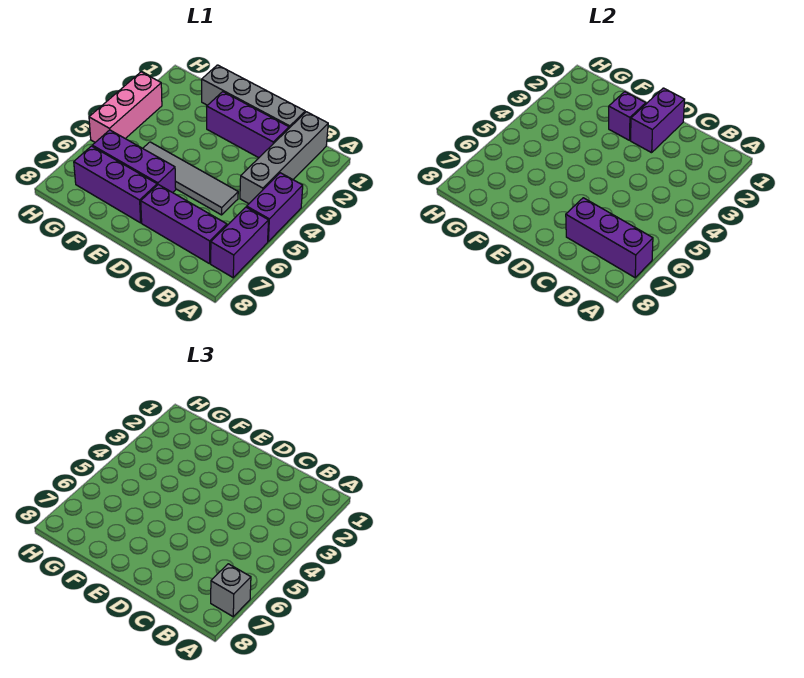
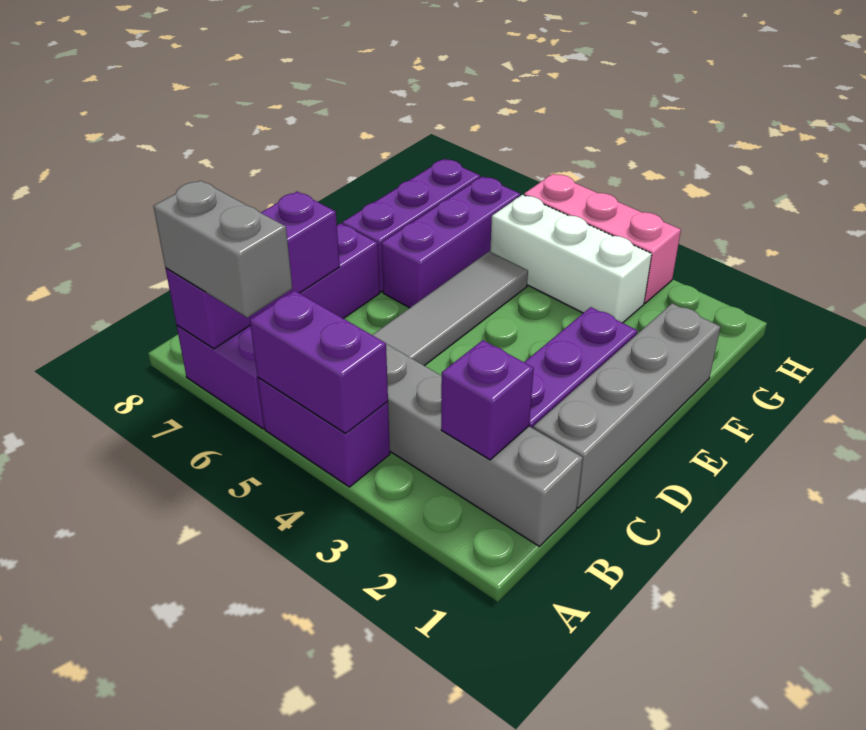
grey brick A7 level 3 -> grey brick A6:A7 level 3
purple brick D1:D2 level 2 -> purple brick A4:A5 level 2
purple brick E2 level 2 -> purple brick B2 level 2
none -> white brick G3:G5 level 1

